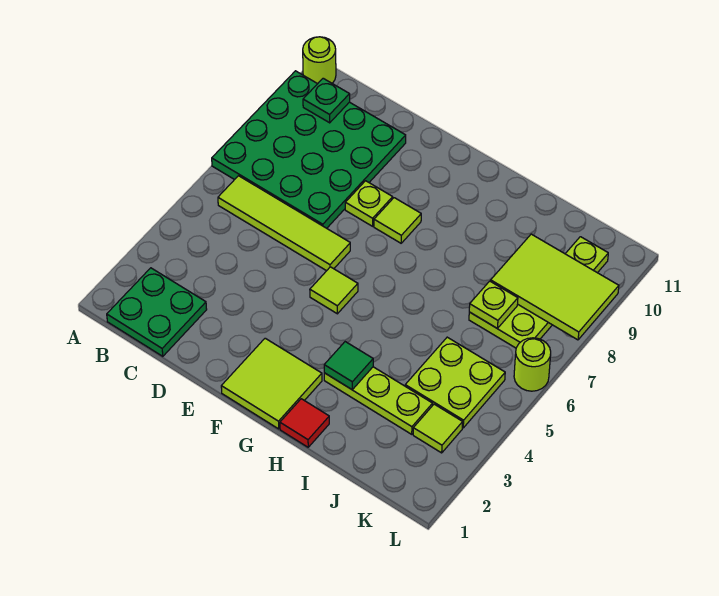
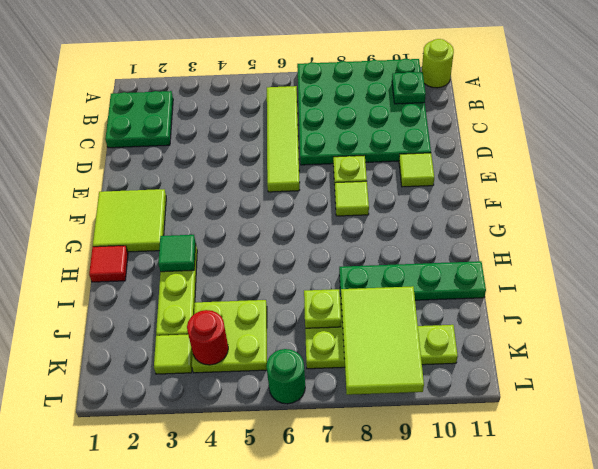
lime tile F5 level 1 -> lime tile E10 level 1
none -> green plate I8:I11 level 1
none -> red round brick K4 level 2
lime round brick L6 level 1 -> green round brick L6 level 1

